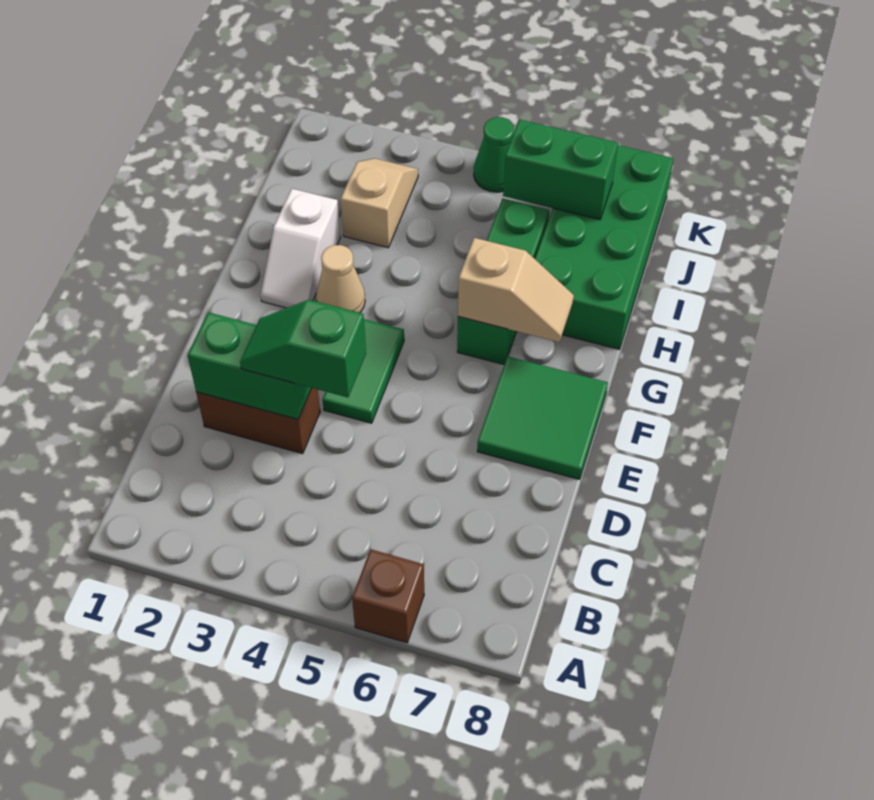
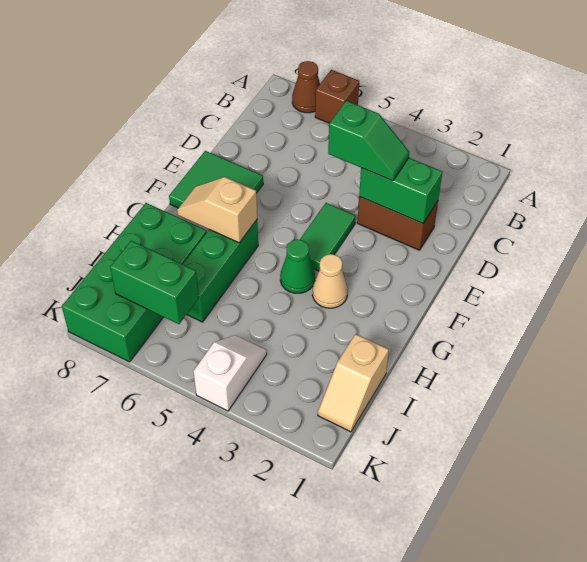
none -> brown cone A7 level 1
white slope G2:H2 level 1 top H -> white slope J4:K4 level 1 top K
tan slope I3:J3 level 1 top I -> tan slope I1:J1 level 1 top I
green cone K5 level 1 -> green cone G4 level 1

